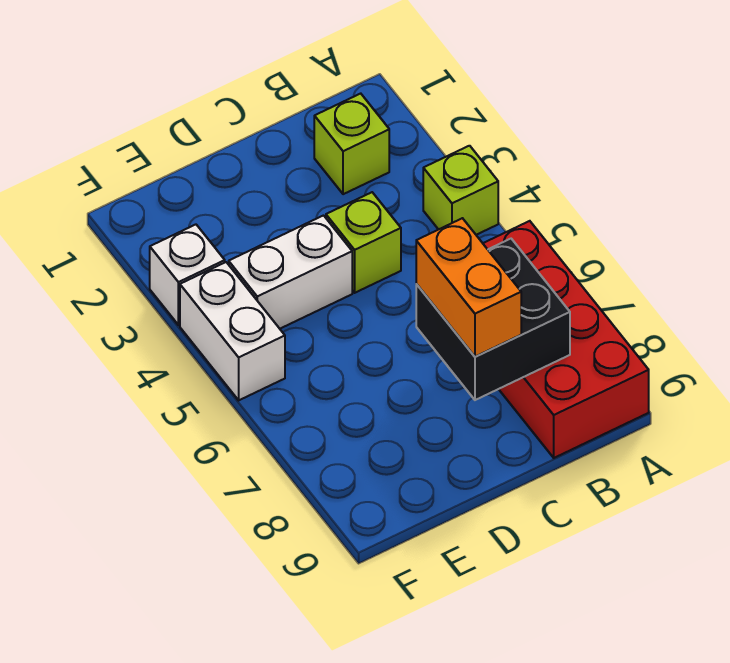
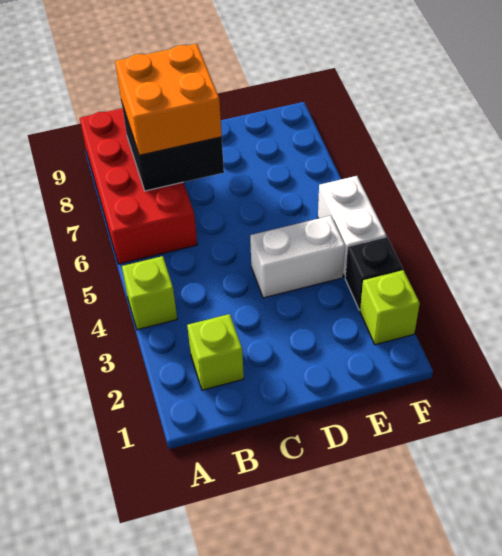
lime brick C4 level 1 -> lime brick F2 level 1
orange brick C7:C8 level 3 -> orange brick B7:C8 level 3
white brick F3 level 1 -> black brick F3 level 1

